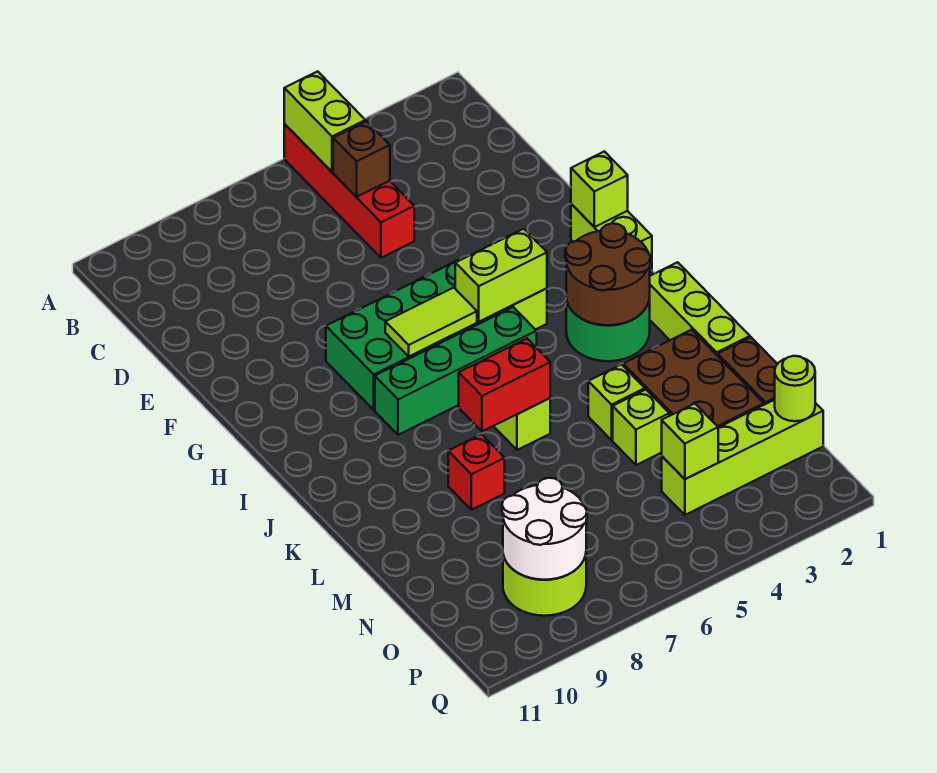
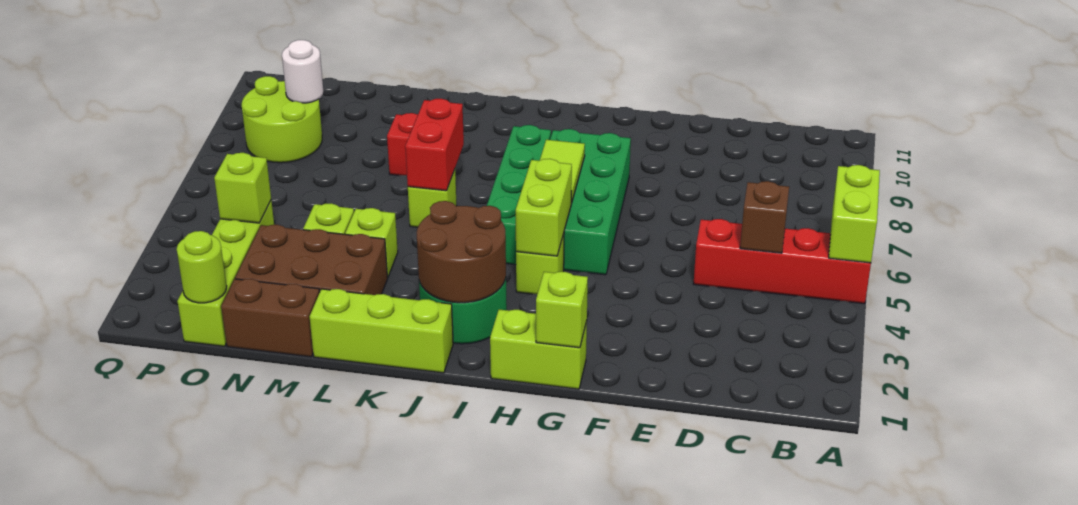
lime brick A5:B5 level 2 -> lime brick A5:A6 level 2
white round brick O8:P9 level 2 -> white round brick O9 level 2

